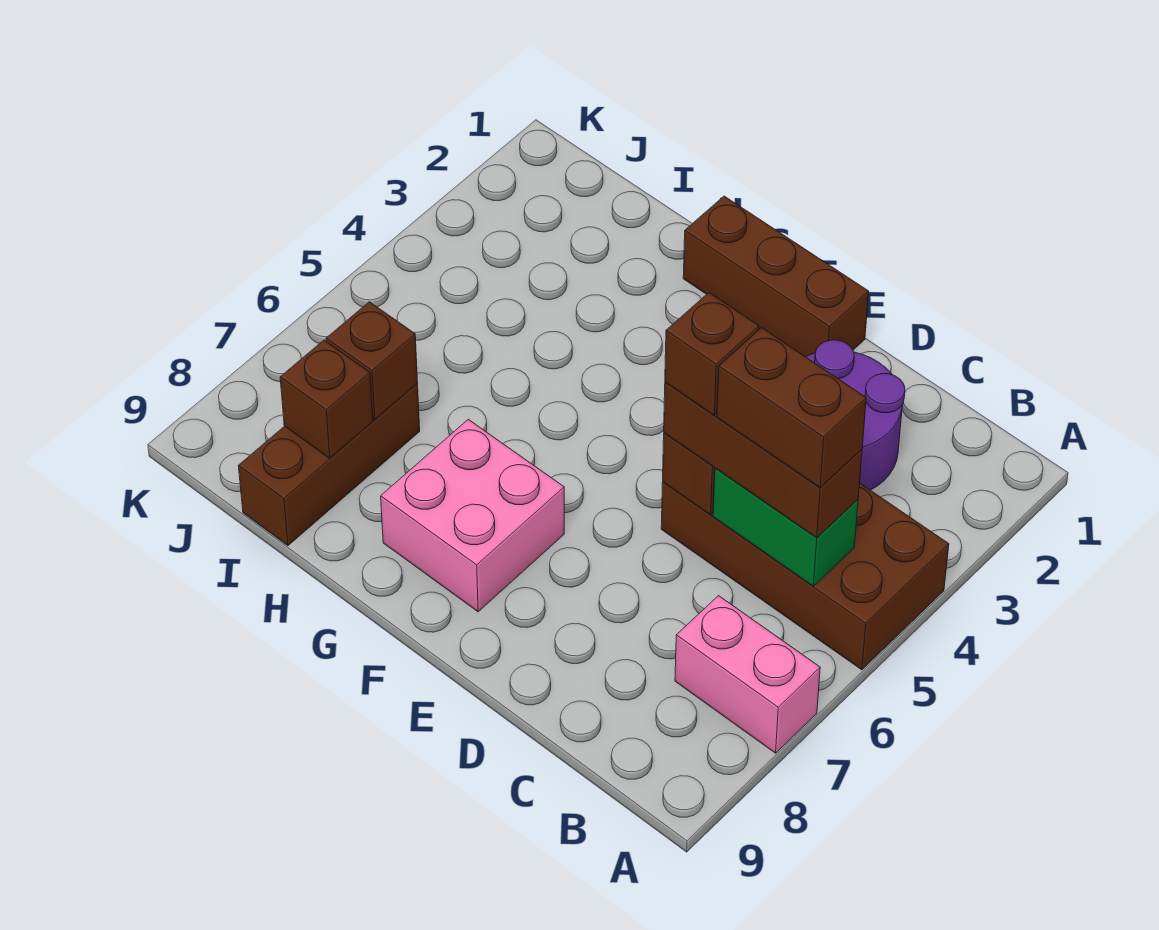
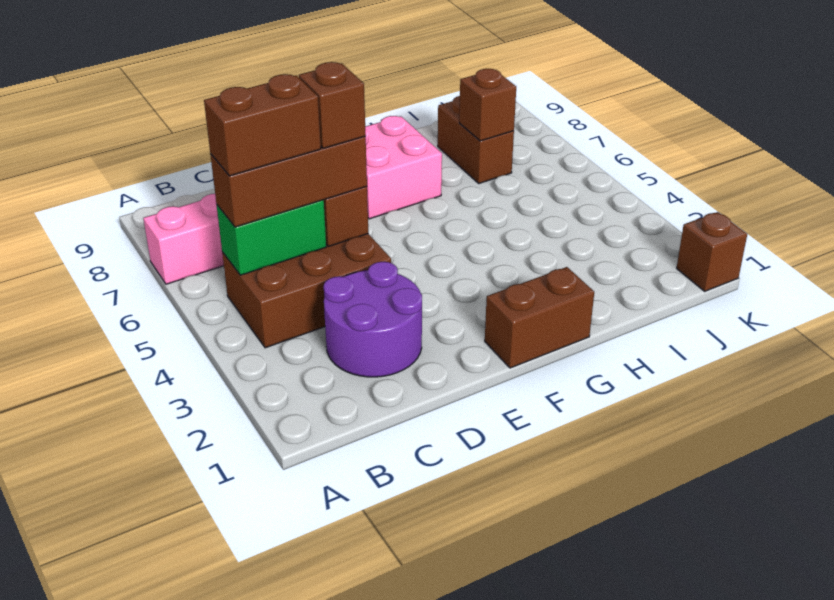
brown brick A4:D5 level 1 -> brown brick B4:D5 level 1
brown brick E1:G1 level 1 -> brown brick F1:G1 level 1
brown brick I7:I9 level 1 -> brown brick I7:I8 level 1
brown brick I8 level 2 -> brown brick K1 level 1

